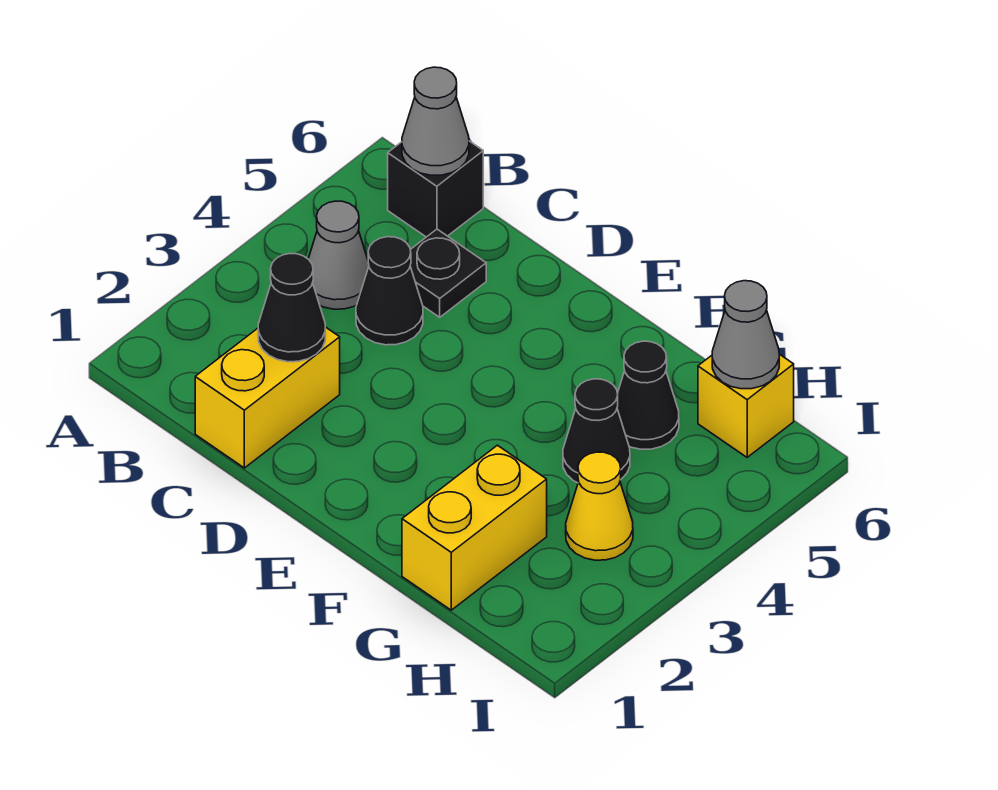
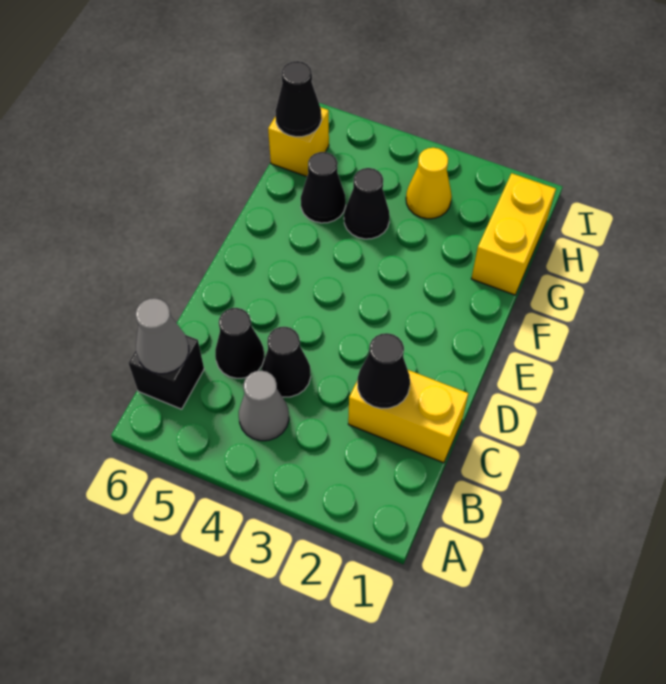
black plate C5 level 1 -> black cone C5 level 1
yellow brick G1:G2 level 1 -> yellow brick G1:H1 level 1
grey cone H6 level 2 -> black cone H6 level 2

